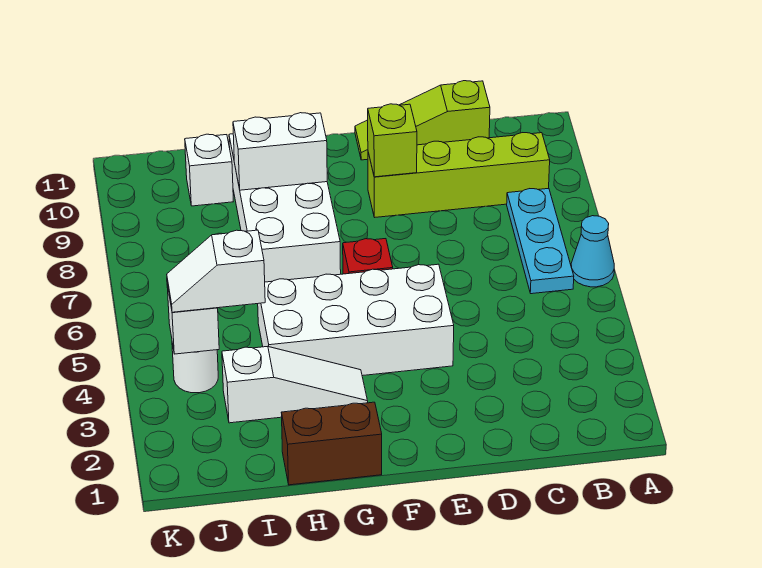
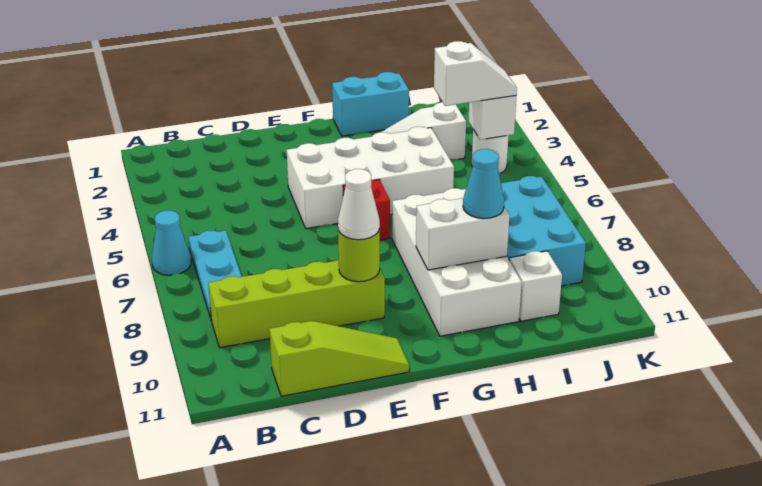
lime brick E9 level 2 -> lime round brick E9 level 2
none -> white cone E9 level 3
brown brick G1:H1 level 1 -> cyan brick G1:H1 level 1
none -> cyan cone H9 level 3
none -> cyan brick I7:J9 level 1

